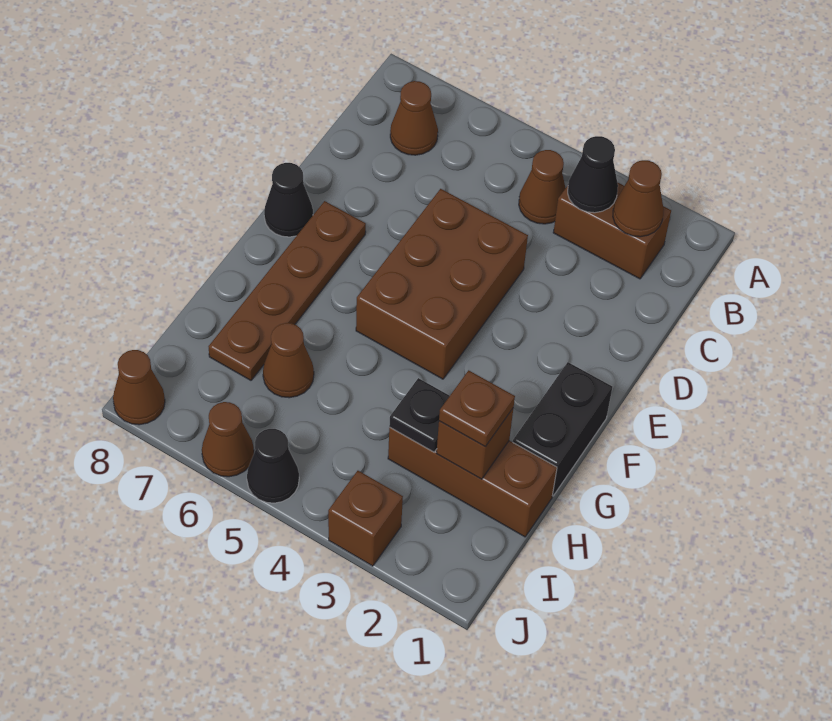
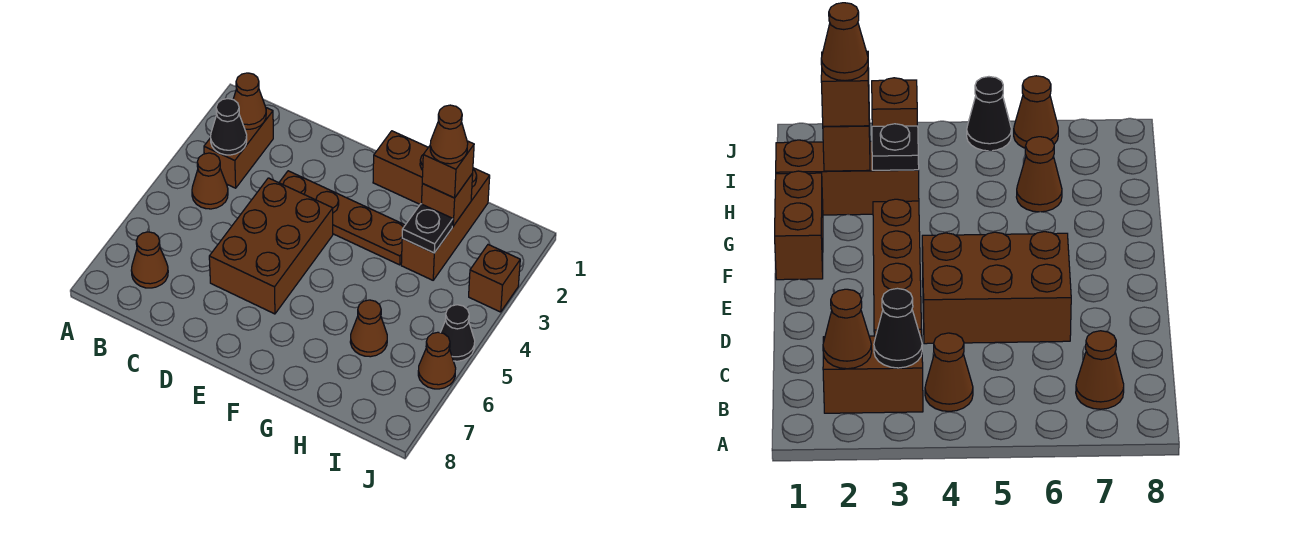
brown brick D4:F5 level 1 -> brown brick D4:E6 level 1
brown plate E7:H7 level 1 -> brown plate D3:G3 level 1
black cone E8 level 1 -> none
black brick F1:G1 level 1 -> brown brick F1:G1 level 1
brown plate H2 level 3 -> brown brick H2 level 3
brown cone J8 level 1 -> brown cone H2 level 4

